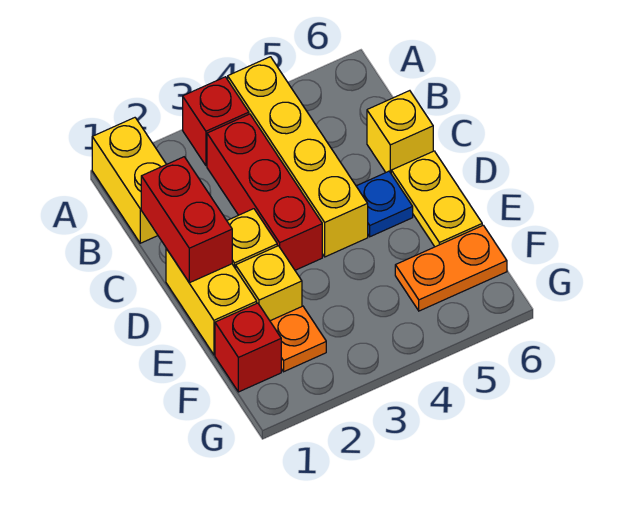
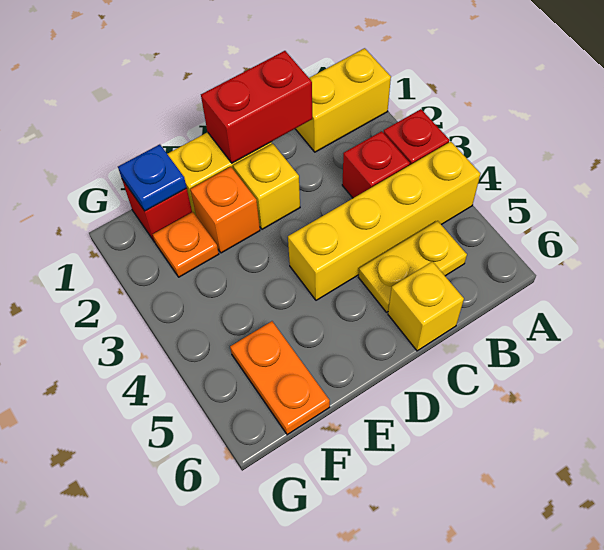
red brick B3:D3 level 1 -> red brick B3 level 1
blue plate D5 level 1 -> blue plate F1 level 2
yellow plate D6:E6 level 1 -> yellow plate B5:C5 level 1
yellow brick E2 level 1 -> orange brick E2 level 1

